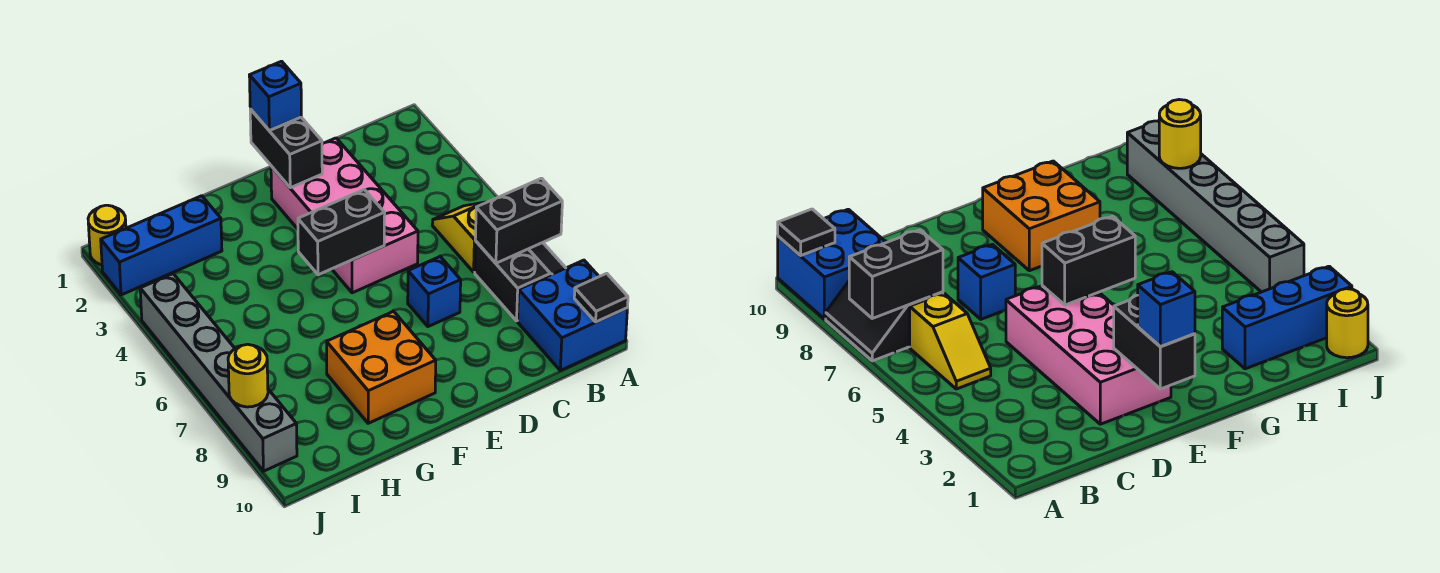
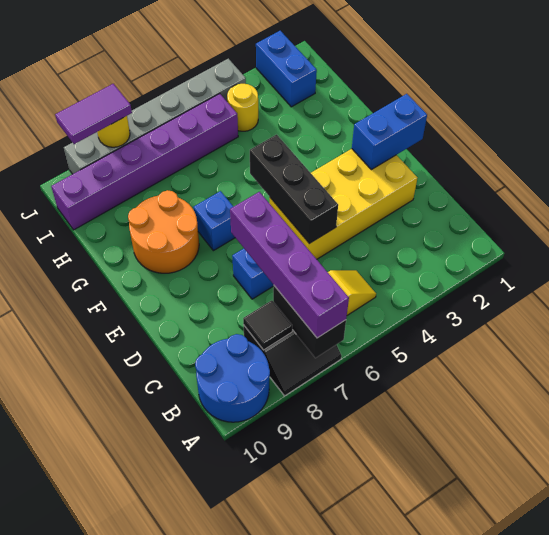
none -> purple brick A7:D7 level 3
blue brick A9:B10 level 1 -> blue round brick A9:B10 level 1
black tile A10 level 2 -> black tile B8 level 2
pink brick D2:E5 level 1 -> yellow brick D2:E5 level 1
black brick E1:E2 level 2 -> blue brick E1:E2 level 2
blue brick E1 level 3 -> blue brick F7 level 1
black brick E5:F5 level 2 -> black brick D5:F5 level 2
orange brick F8:G9 level 1 -> orange round brick F8:G9 level 1
blue brick H2:J2 level 1 -> blue brick I2:J2 level 1
none -> purple brick I5:I10 level 1
yellow round brick J1 level 1 -> yellow round brick I4 level 1
none -> purple tile J8:J9 level 3

